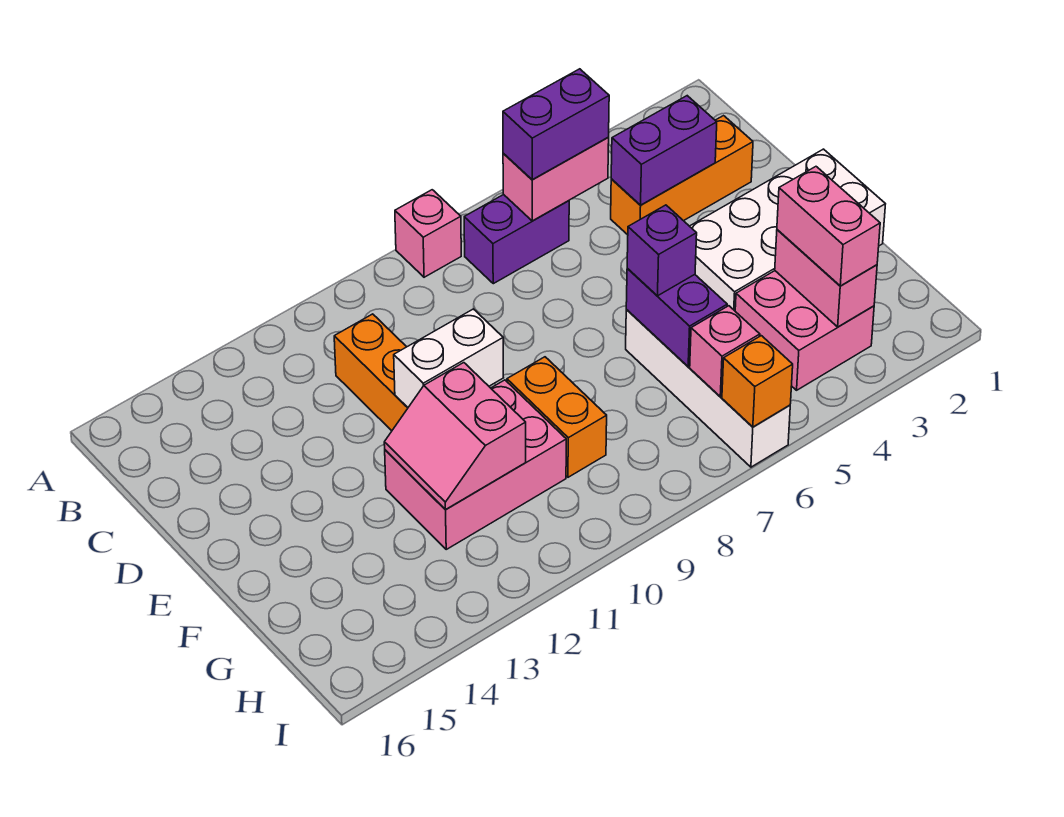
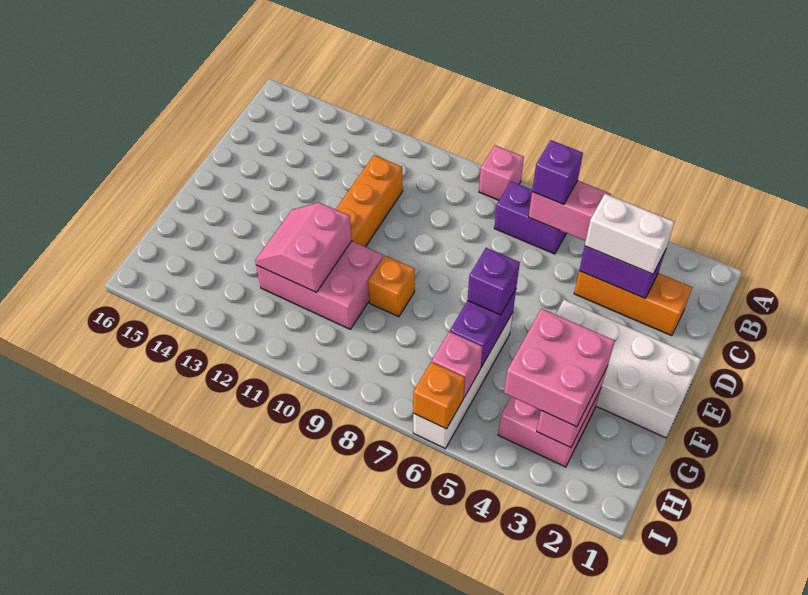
purple brick B5:B6 level 3 -> purple brick B6 level 3
white brick E10:E11 level 2 -> white brick C3:C4 level 3
orange brick F9:G9 level 1 -> orange brick F9 level 1
pink brick G3:H3 level 3 -> pink brick G3:H4 level 3

